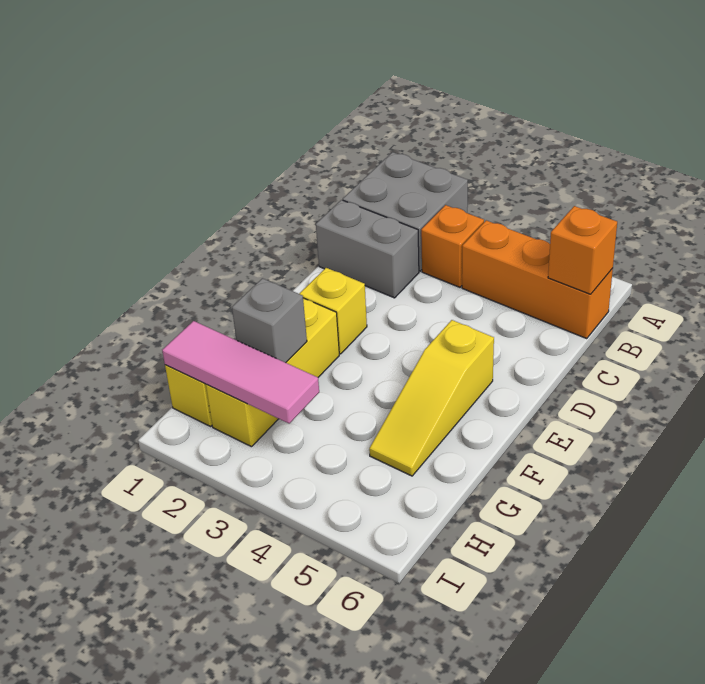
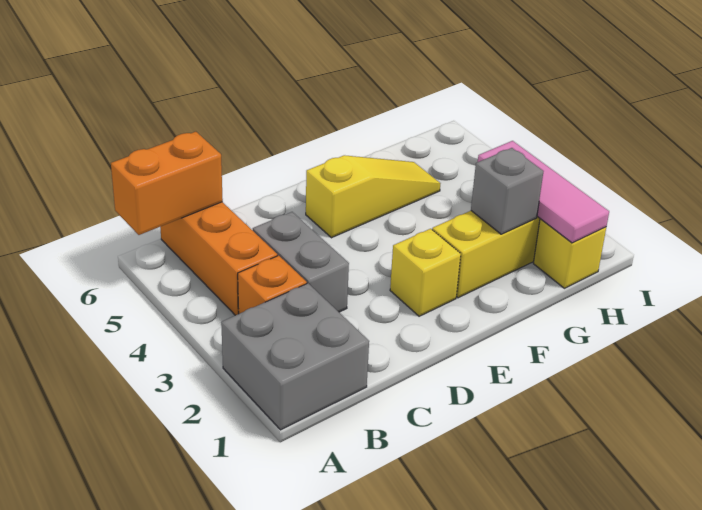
orange brick B6 level 2 -> orange brick A6:B6 level 2
grey brick C1:C2 level 1 -> grey brick C3:C4 level 1

